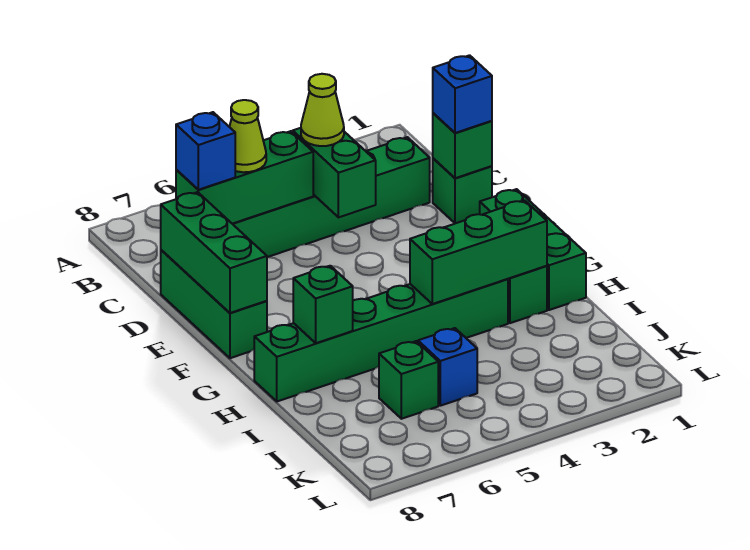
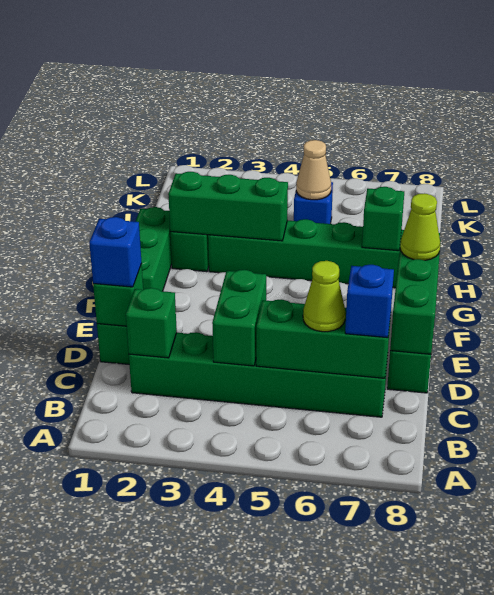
lime cone C4 level 3 -> lime cone F8 level 3
none -> tan cone J5 level 2
green brick J6 level 1 -> green brick C2 level 2

